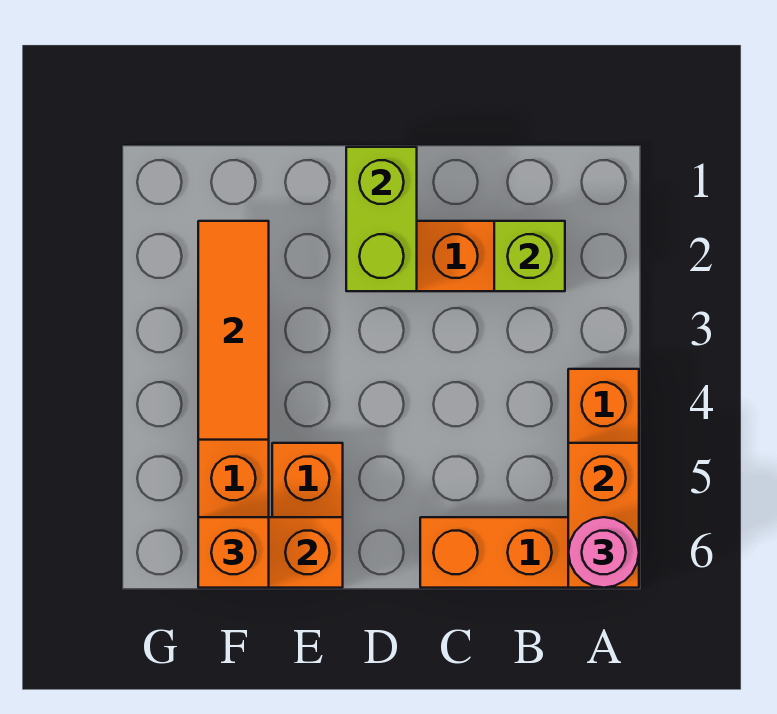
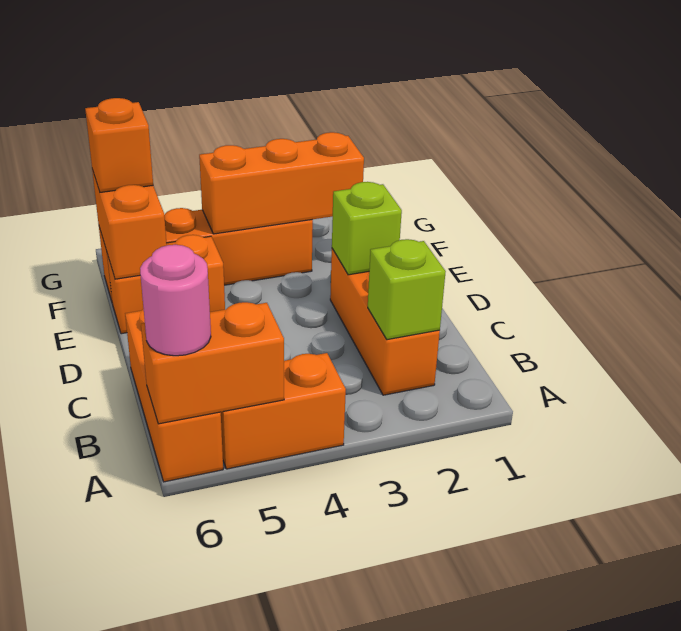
lime brick D1:D2 level 2 -> lime brick D2 level 2
orange tile F2:F4 level 2 -> orange brick F2:F4 level 2

